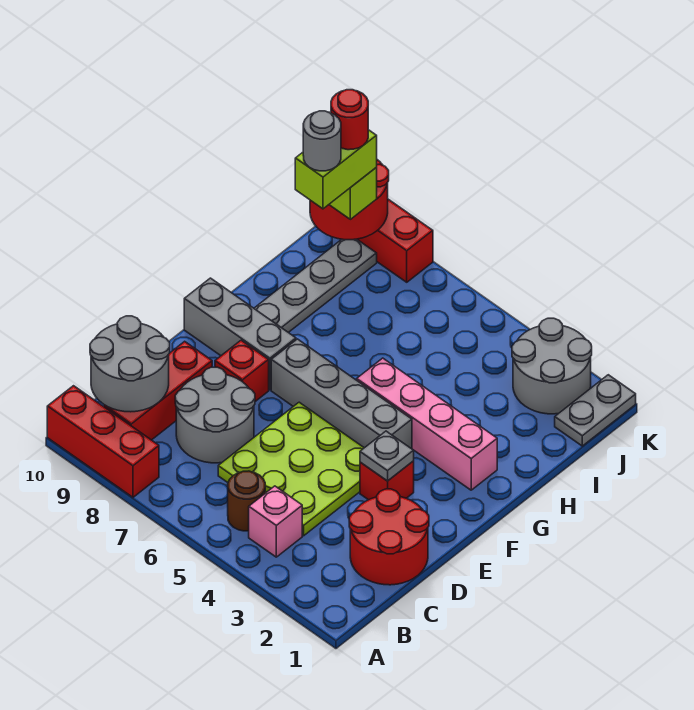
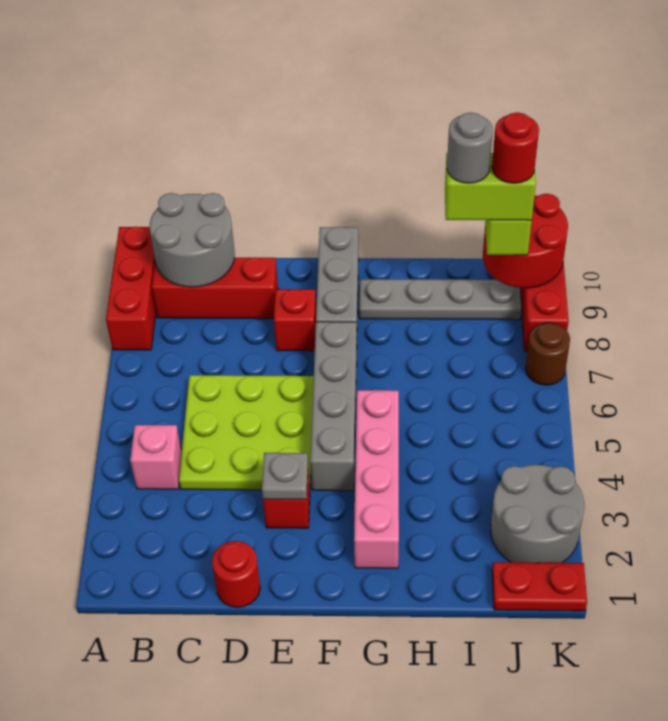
brown round brick B5 level 1 -> brown round brick K7 level 1
red round brick C1:D2 level 1 -> red round brick D1 level 1
grey round brick C7:D8 level 1 -> none
grey plate J1:K1 level 1 -> red plate J1:K1 level 1

